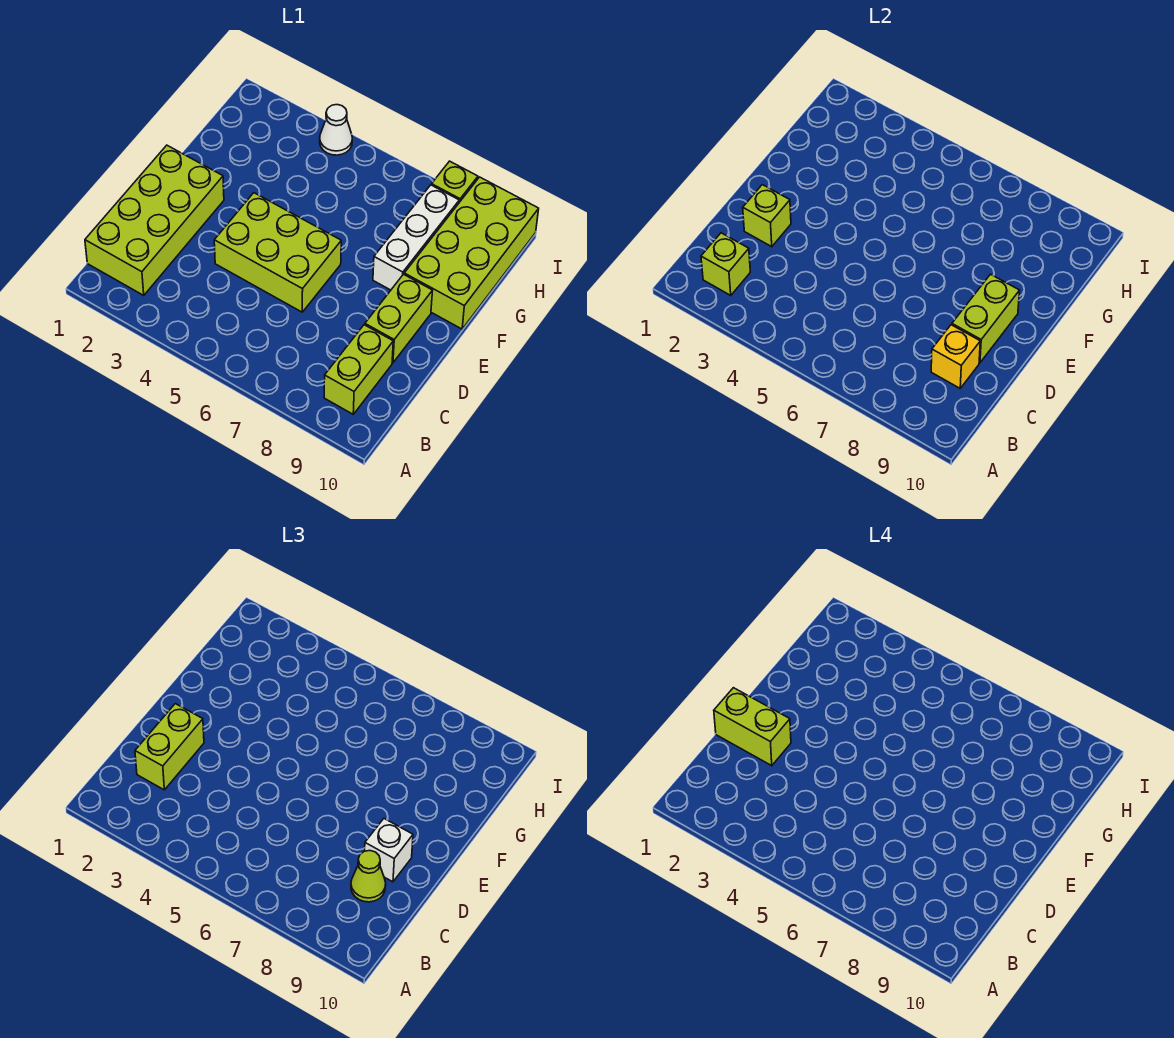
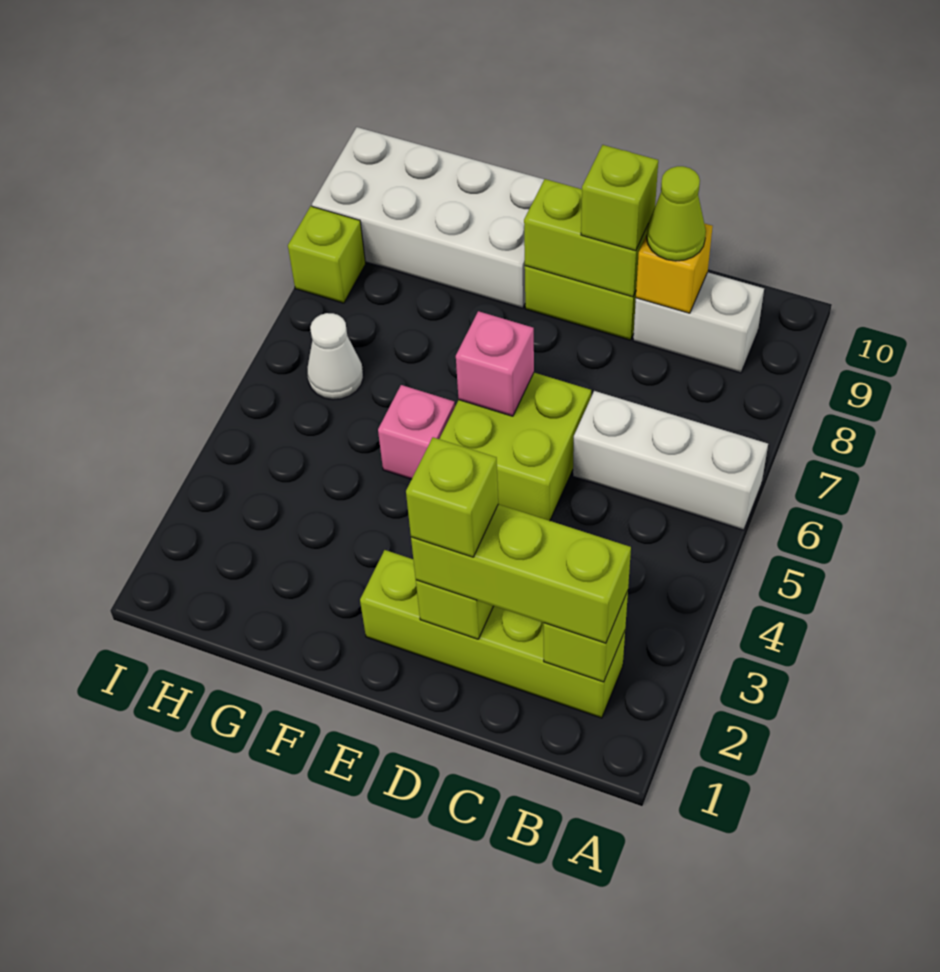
lime brick B1:E2 level 1 -> lime brick B2:E2 level 1
lime brick B9:C9 level 1 -> white brick B9:C9 level 1
lime brick C2:D2 level 3 -> lime brick B2:D2 level 3
lime brick D1:D2 level 4 -> lime brick D2 level 4
lime brick D4:E6 level 1 -> lime brick D5:E6 level 1
white brick D9 level 3 -> lime brick D9 level 3
none -> pink brick E6 level 2
none -> pink brick F5 level 1
white brick F8:H8 level 1 -> white brick A6:C6 level 1
lime brick F9:I10 level 1 -> white brick F9:I10 level 1
white cone I4 level 1 -> white cone H6 level 1

